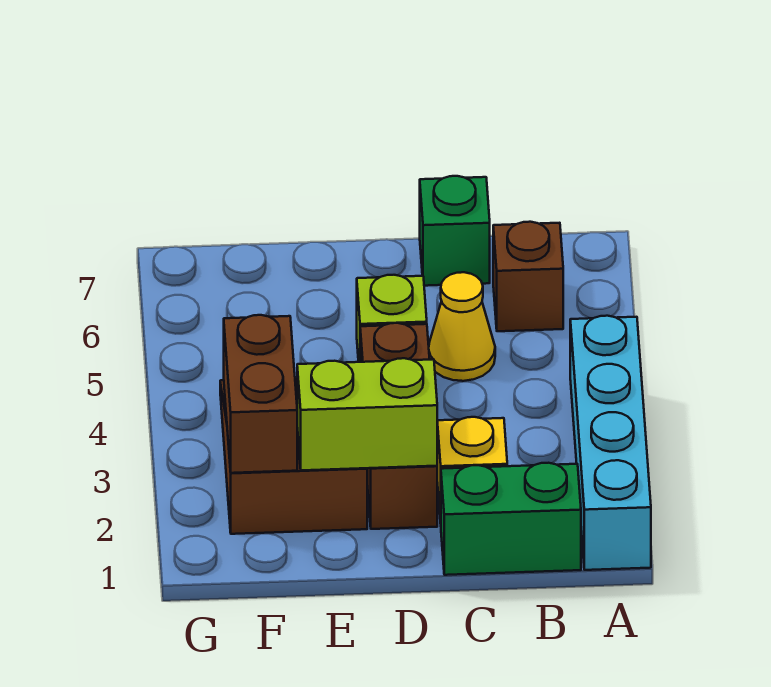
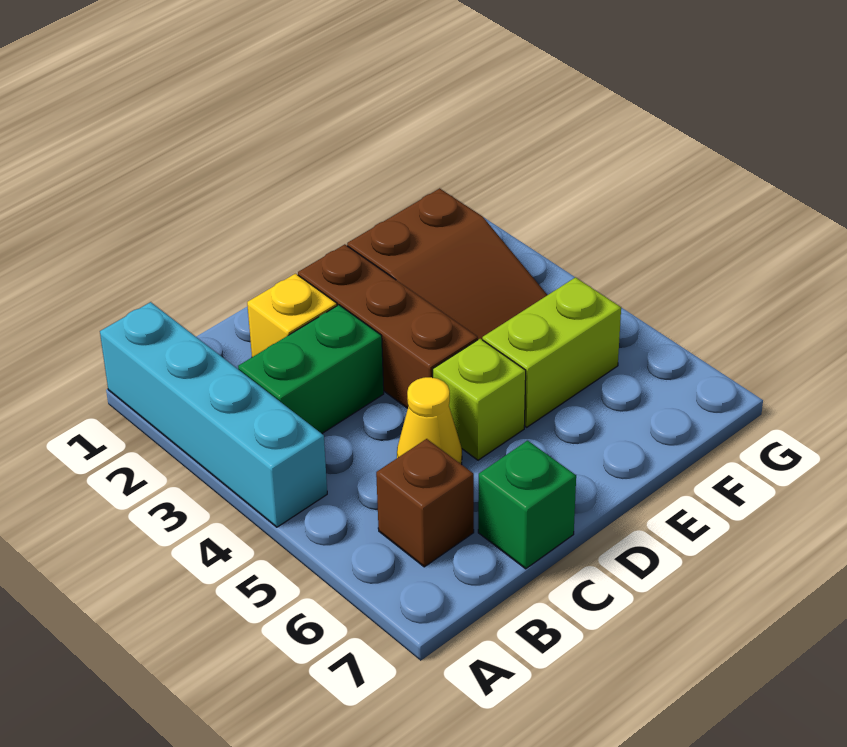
green brick B1:C1 level 1 -> green brick B3:C3 level 1
lime brick D2:E2 level 2 -> lime brick E5:F5 level 1
brown brick F2:F3 level 2 -> none

